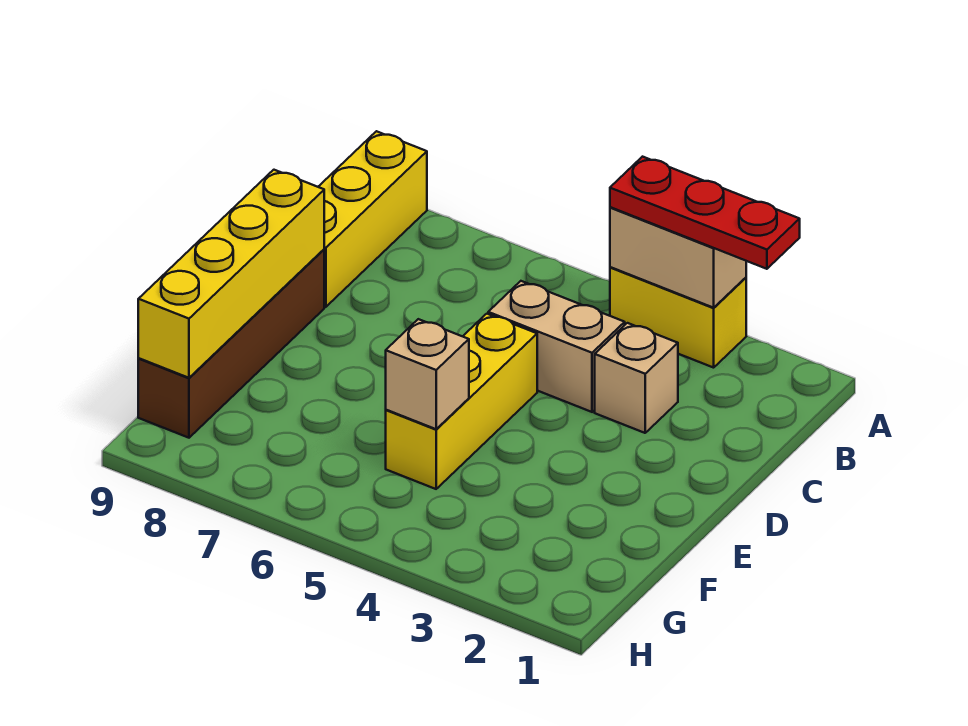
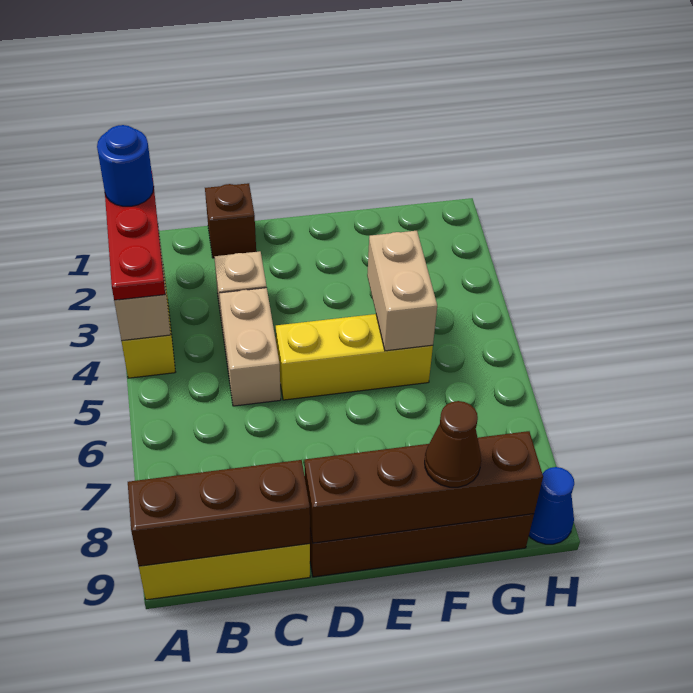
none -> blue round brick A2 level 4
none -> brown brick A9:C9 level 2
none -> brown brick C1 level 1
yellow brick D9:G9 level 2 -> brown brick D9:G9 level 2
tan brick F5 level 2 -> tan brick F4:F5 level 2
none -> brown cone F9 level 3
none -> blue cone H9 level 1

